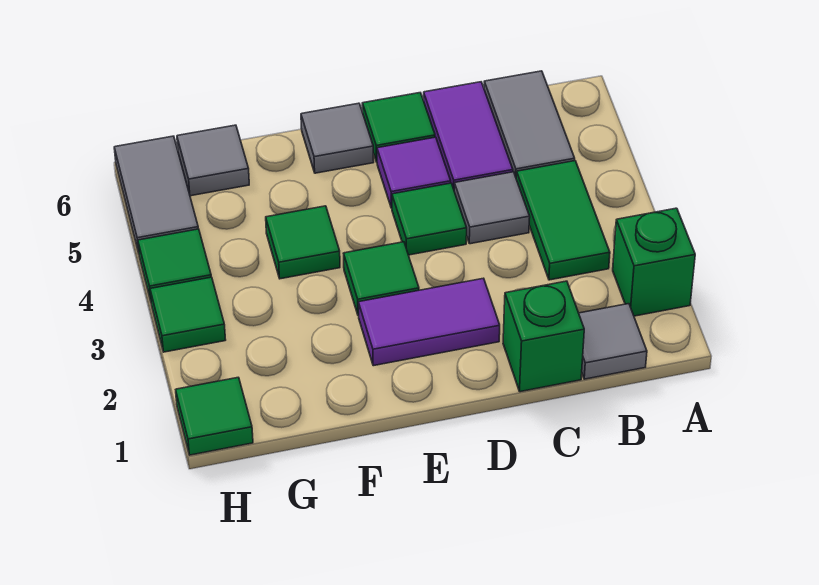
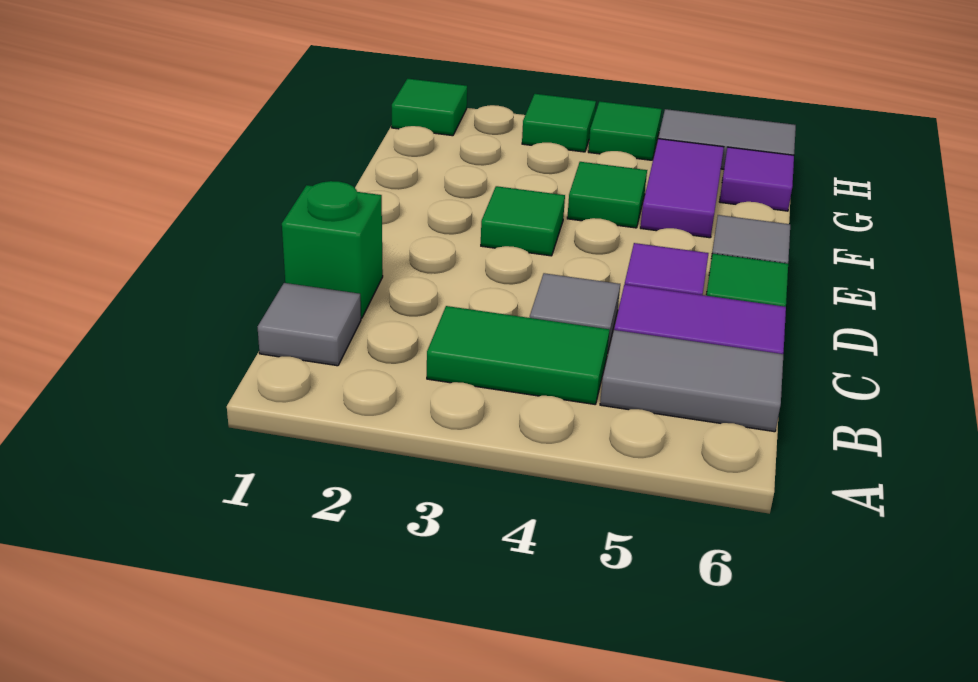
green brick A2 level 1 -> none
purple tile D2:E2 level 1 -> purple tile F5:G5 level 1
green tile D4 level 1 -> none
grey tile G6 level 1 -> purple tile G6 level 1

